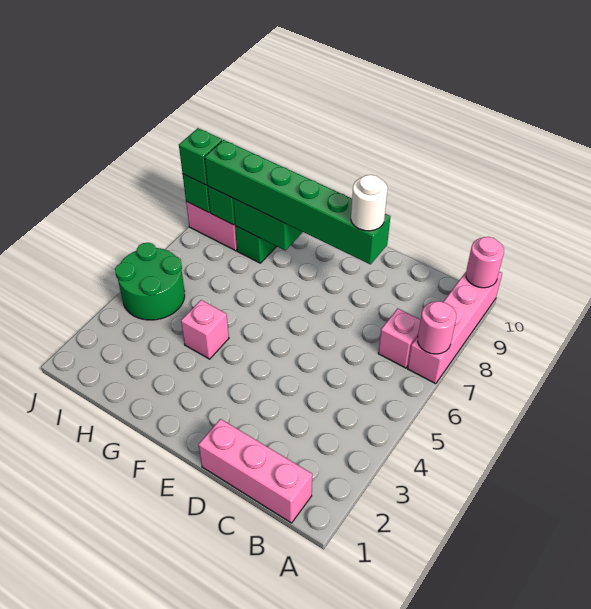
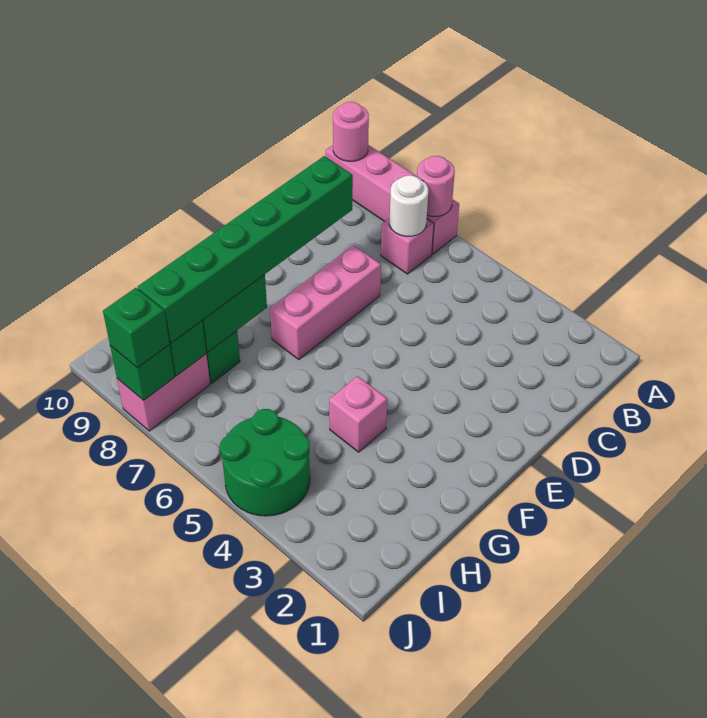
pink brick B1:D1 level 1 -> pink brick D7:F7 level 1
white round brick D8 level 4 -> white round brick B7 level 2

